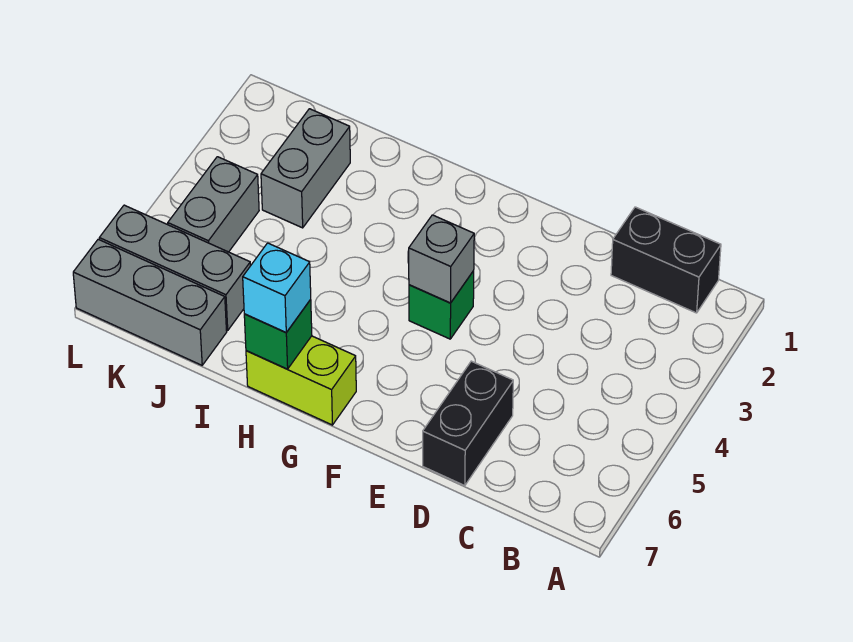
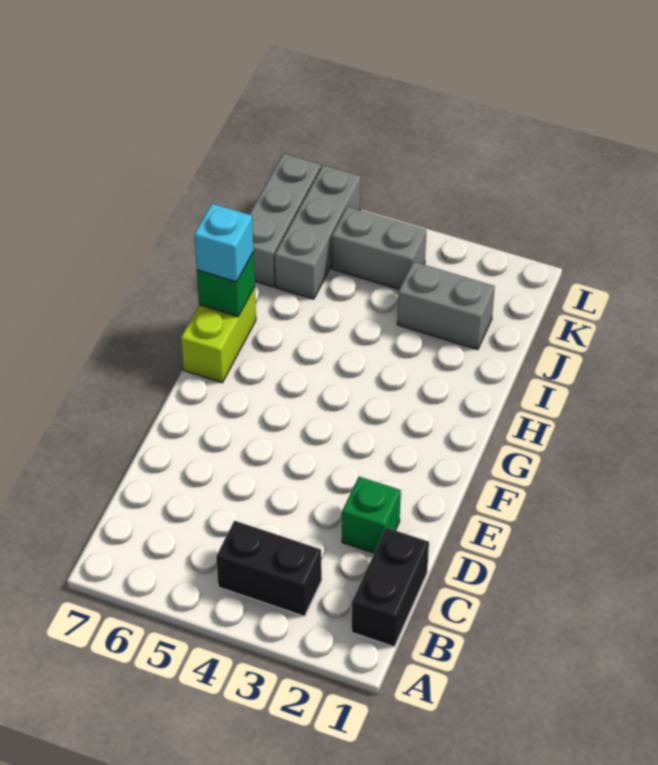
black brick D6:D7 level 1 -> black brick B3:B4 level 1
green brick F4 level 1 -> green brick D2 level 1
grey brick F4 level 2 -> none

